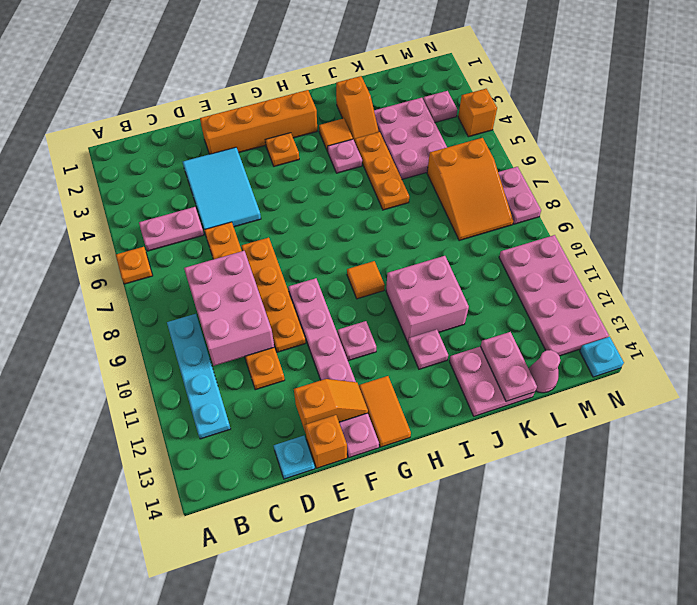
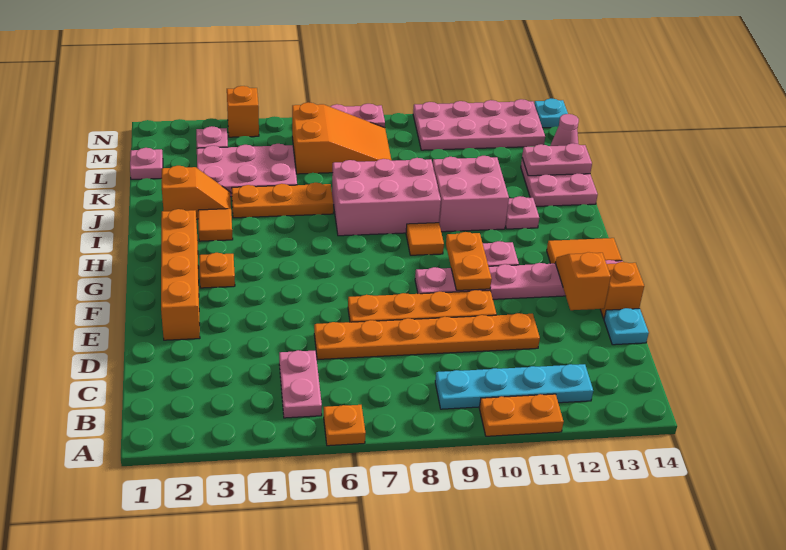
none -> orange plate A10:A11 level 1
pink brick C8:D10 level 2 -> pink brick I7:J9 level 1
cyan tile D3:E5 level 1 -> none
none -> orange plate F10:G10 level 2
pink plate I4 level 1 -> pink plate L1 level 1

